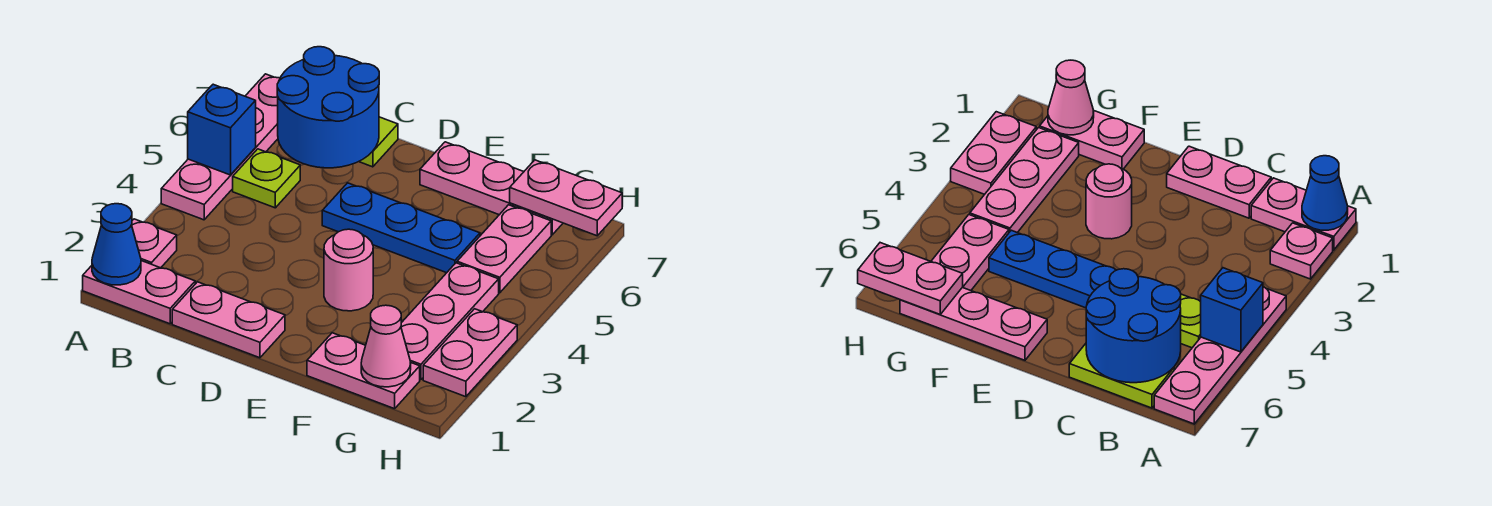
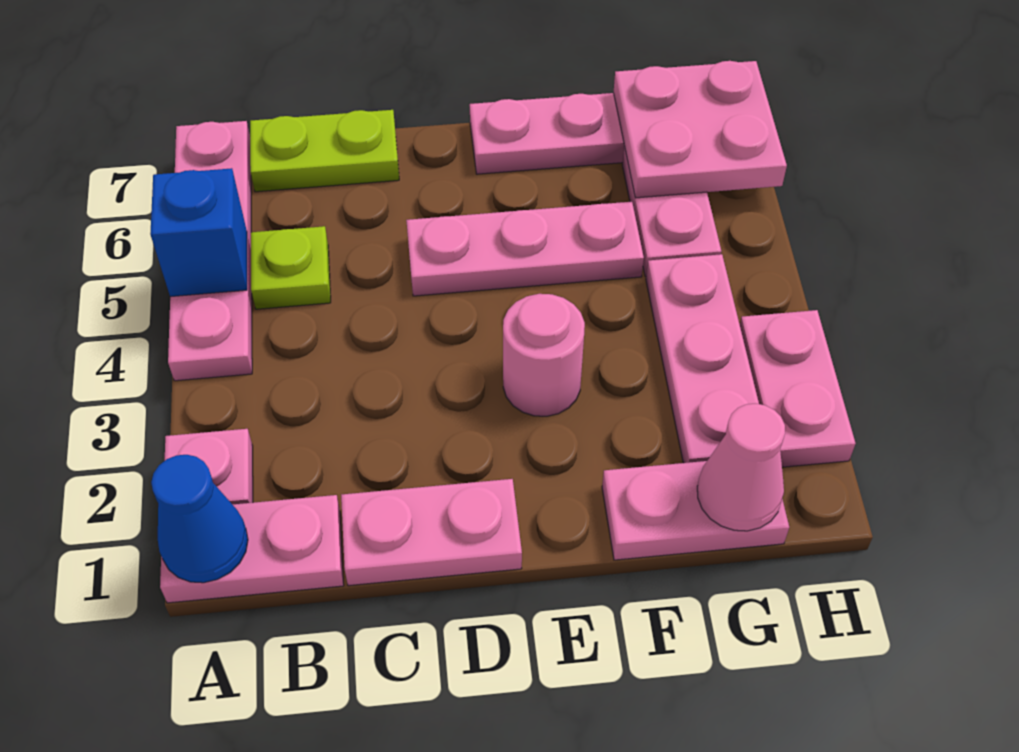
blue round brick B6:C7 level 2 -> none
blue plate D5:F5 level 1 -> pink plate D5:F5 level 1
pink plate G7:H7 level 2 -> pink plate G6:H7 level 2

